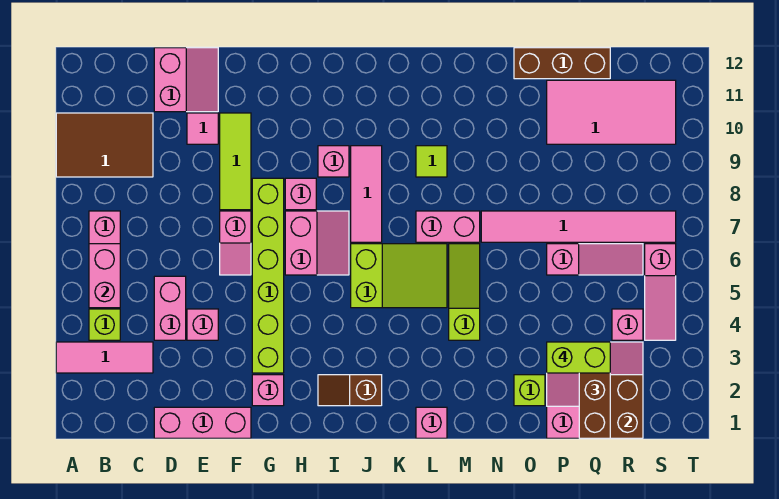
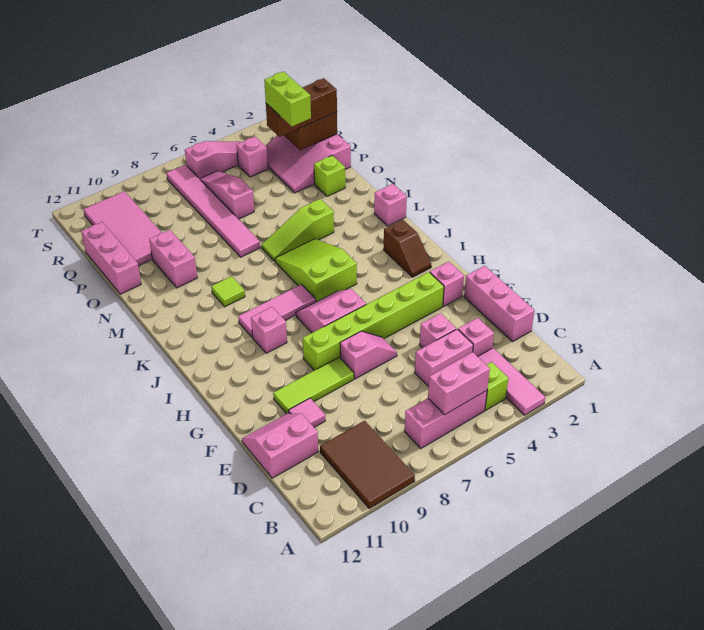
pink brick H8 level 1 -> pink brick D3 level 1
pink brick L7:M7 level 1 -> pink brick N10:O10 level 1
brown brick O12:Q12 level 1 -> pink brick O12:Q12 level 1

